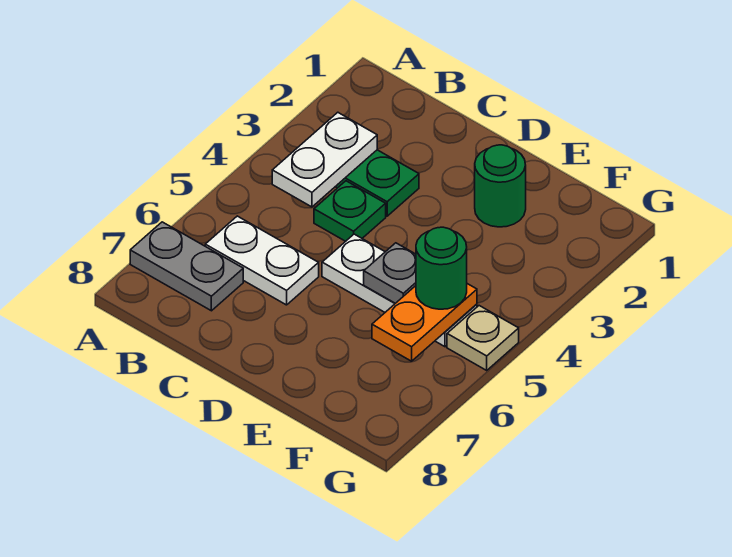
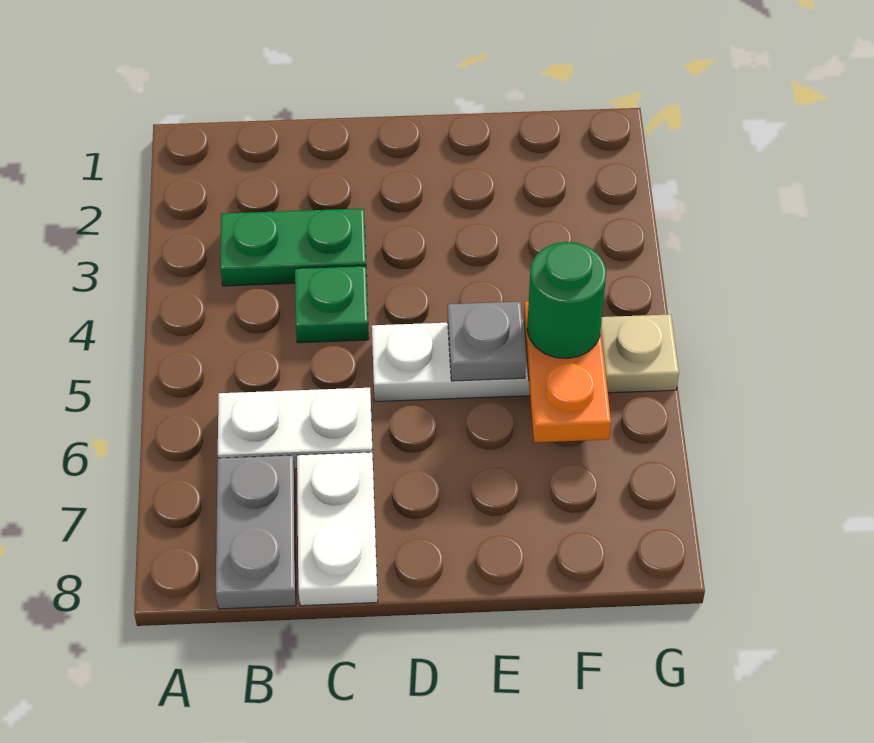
grey plate A7:B7 level 1 -> grey plate B7:B8 level 1
white plate B3:B4 level 2 -> white plate C7:C8 level 1
green round brick E2 level 1 -> none

